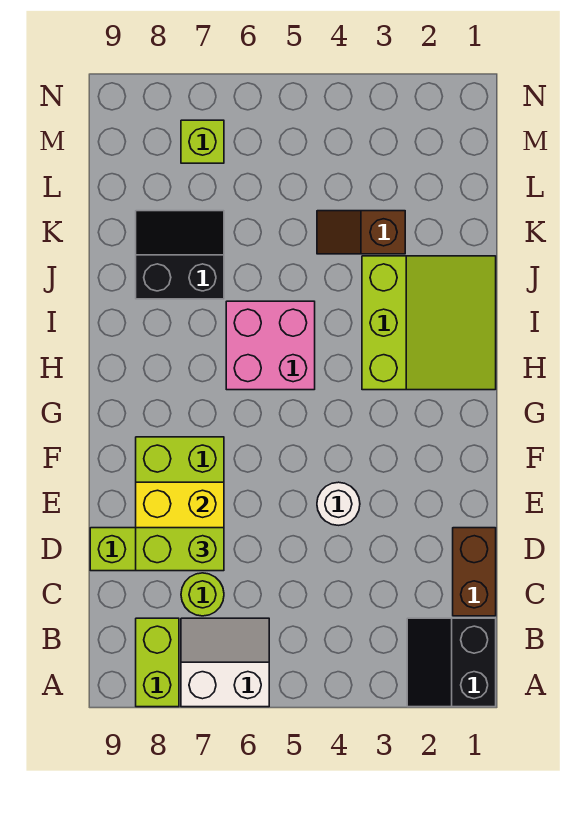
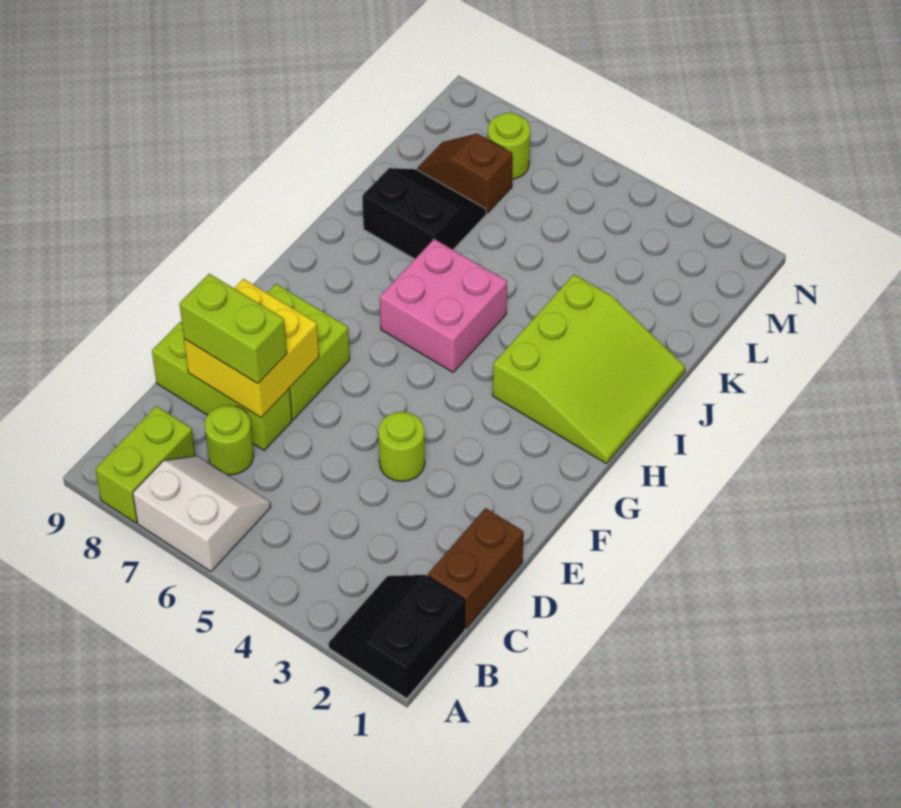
white round brick E4 level 1 -> lime round brick E4 level 1
brown slope K3:K4 level 1 top 3 -> brown slope L7:L8 level 1 top 7
lime brick M7 level 1 -> lime round brick M7 level 1

